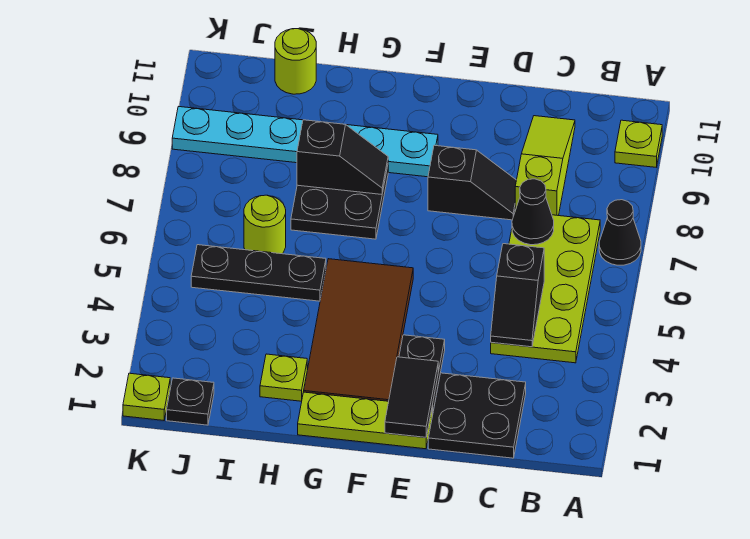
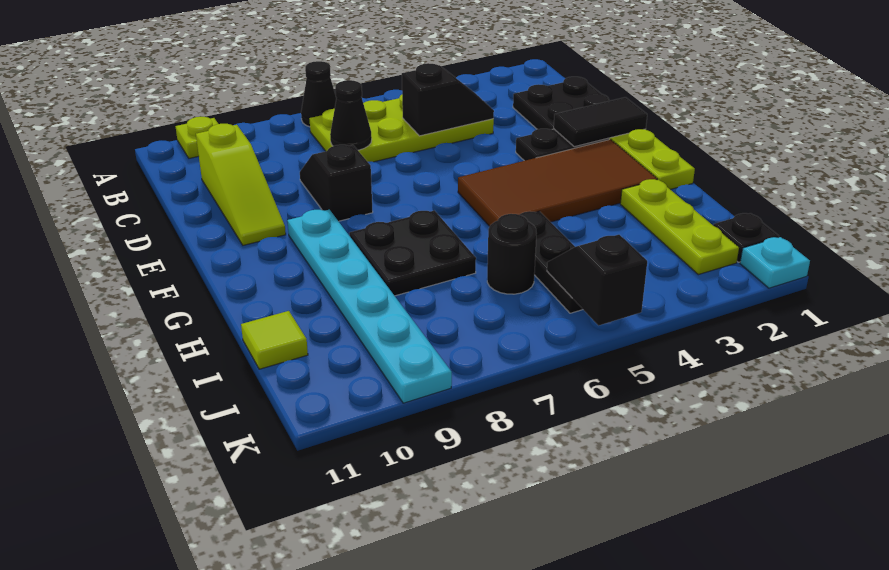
lime slope C8:C10 level 1 top 8 -> lime slope C10:E10 level 1 top C
black slope G8:H8 level 2 top H -> black slope J5:K5 level 2 top K
lime plate H2 level 1 -> lime plate H2:J2 level 1
lime round brick I6 level 1 -> black round brick I6 level 1
lime round brick I11 level 1 -> lime tile I11 level 1
lime plate K1 level 1 -> cyan plate K1 level 1

